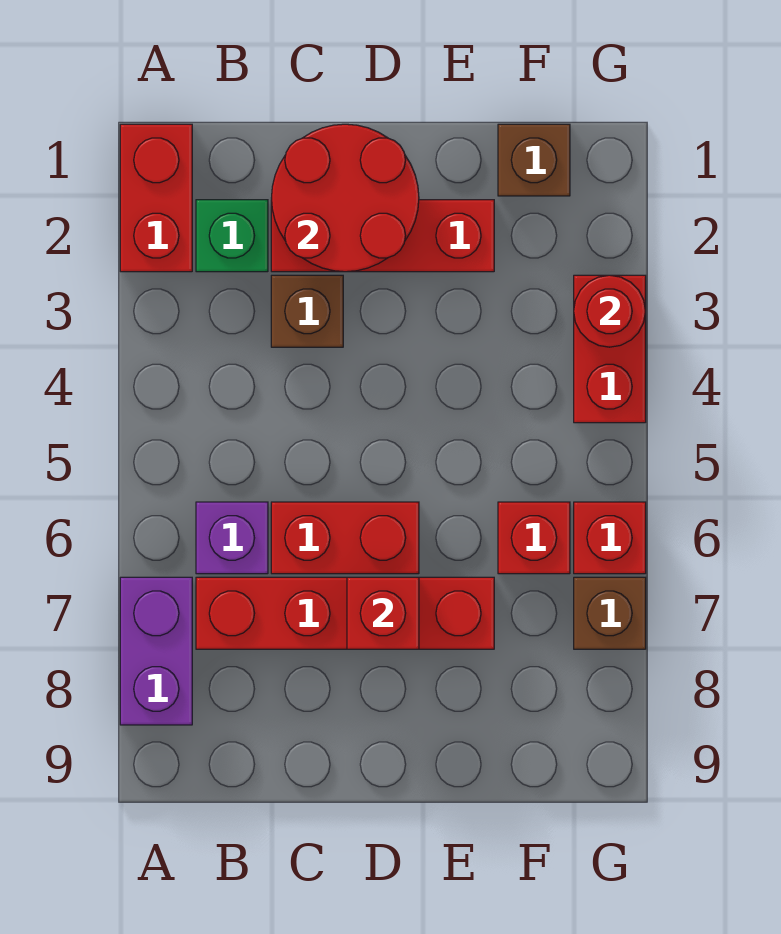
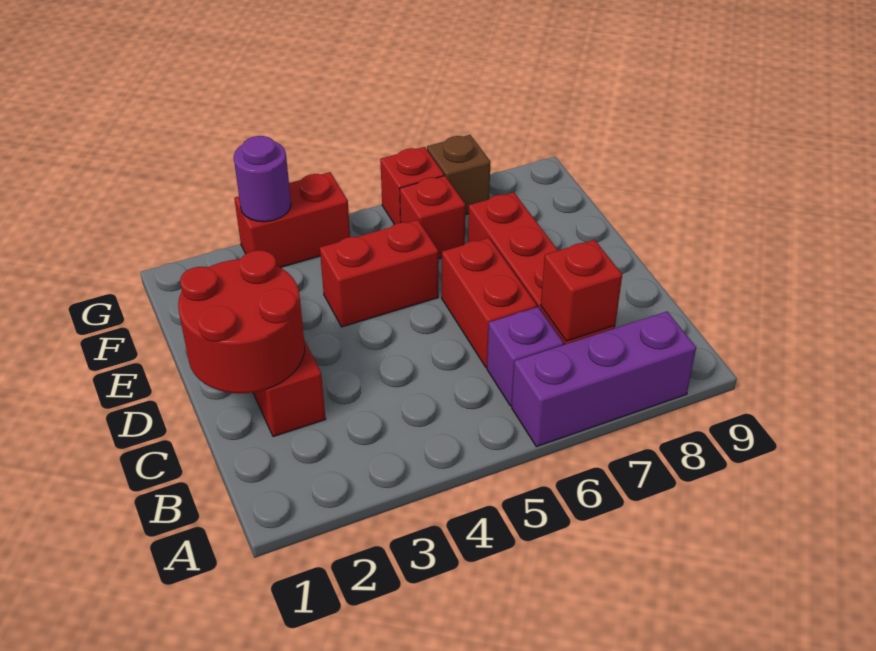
red brick A1:A2 level 1 -> red brick E4:E5 level 1
purple brick A7:A8 level 1 -> purple brick A6:A8 level 1
green brick B2 level 1 -> none
brown brick C3 level 1 -> none
red brick D7 level 2 -> red brick B7 level 2
brown brick F1 level 1 -> none
red round brick G3 level 2 -> purple round brick G3 level 2

